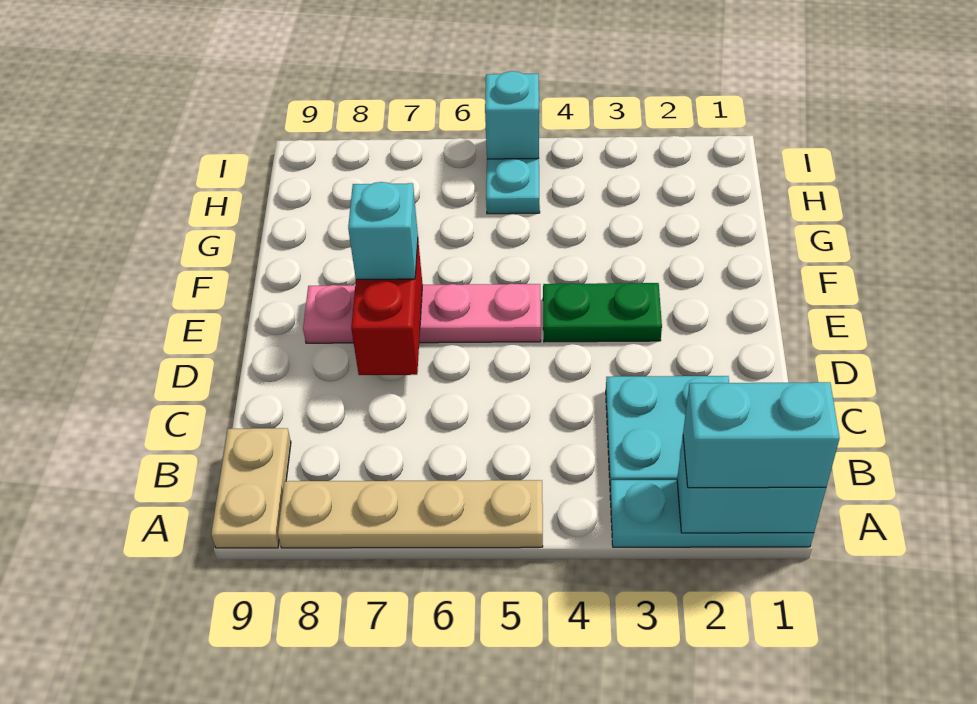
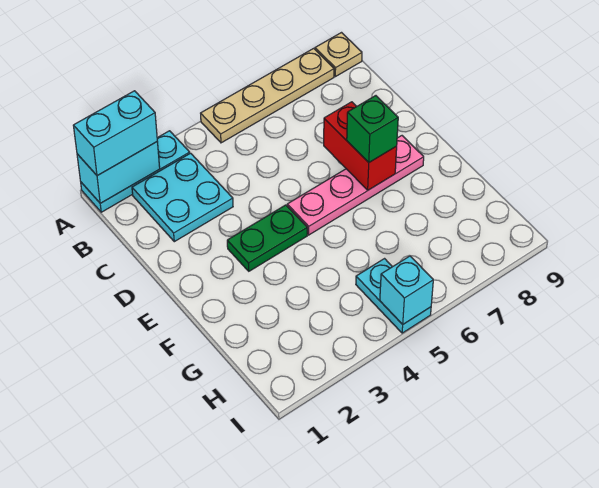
tan plate A9:B9 level 1 -> tan plate A9 level 1
cyan brick E7 level 3 -> green brick E7 level 3

